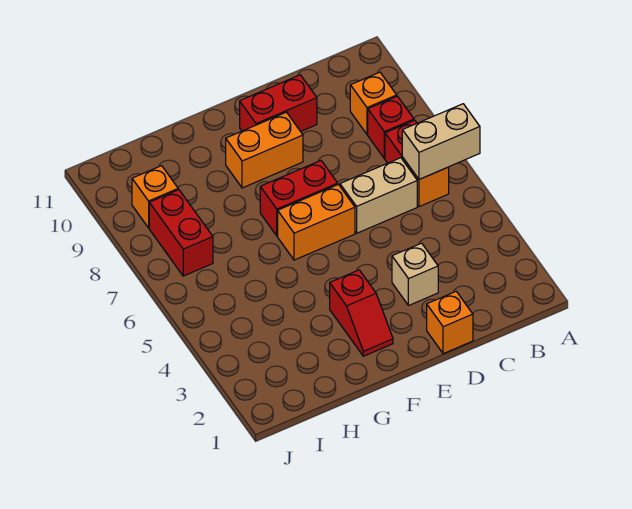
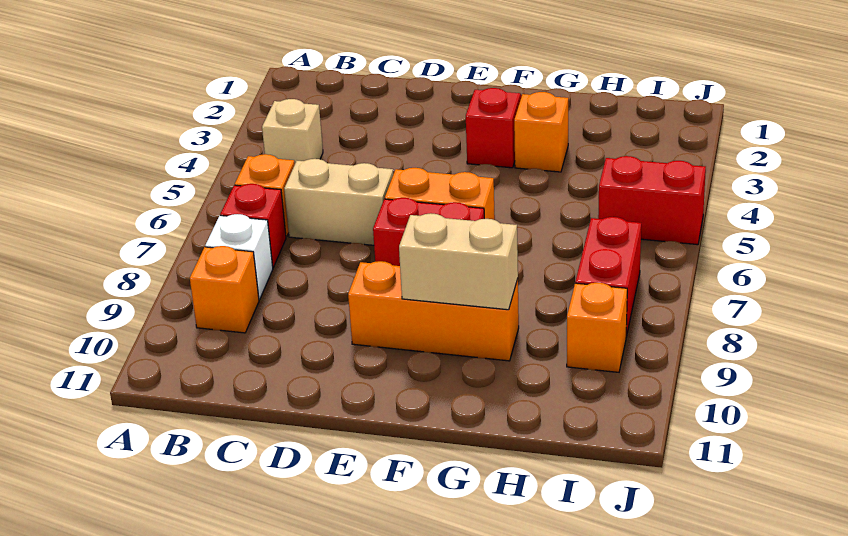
tan brick A6:B6 level 2 -> tan brick F9:G9 level 2
red brick B8 level 1 -> white brick B8 level 1
orange brick D1 level 1 -> orange brick G3 level 1
tan brick D3 level 1 -> tan brick B4 level 1
red brick D10:E10 level 1 -> red brick I5:J5 level 1
orange brick E9:F9 level 1 -> orange brick E9:G9 level 1

